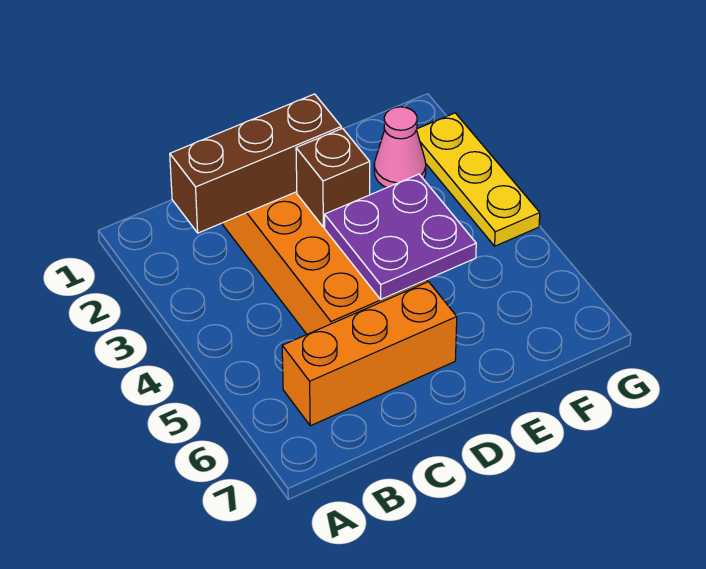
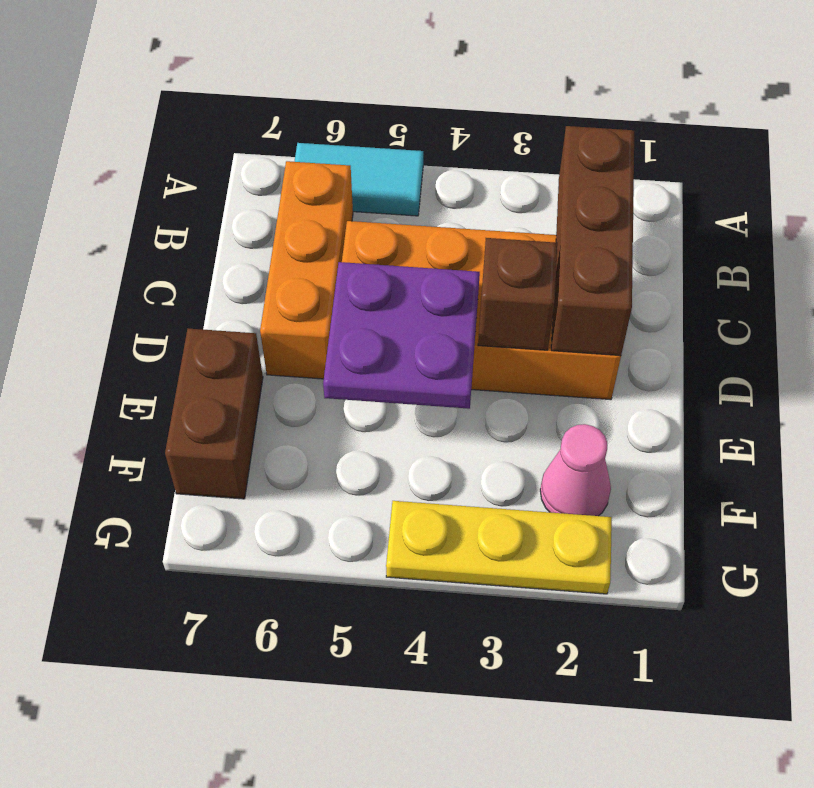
none -> cyan tile A5:A6 level 1
none -> brown brick E7:F7 level 1

